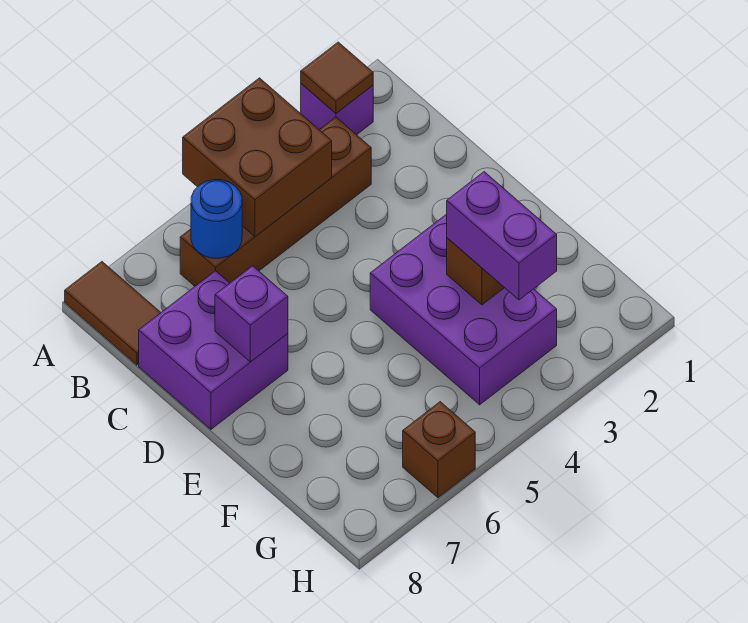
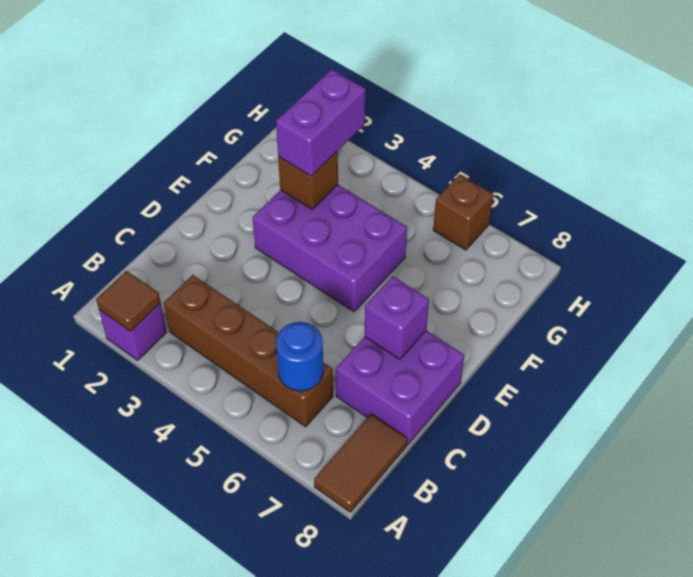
brown brick A4:B5 level 2 -> none
purple brick E3:G4 level 1 -> purple brick E3:F5 level 1

